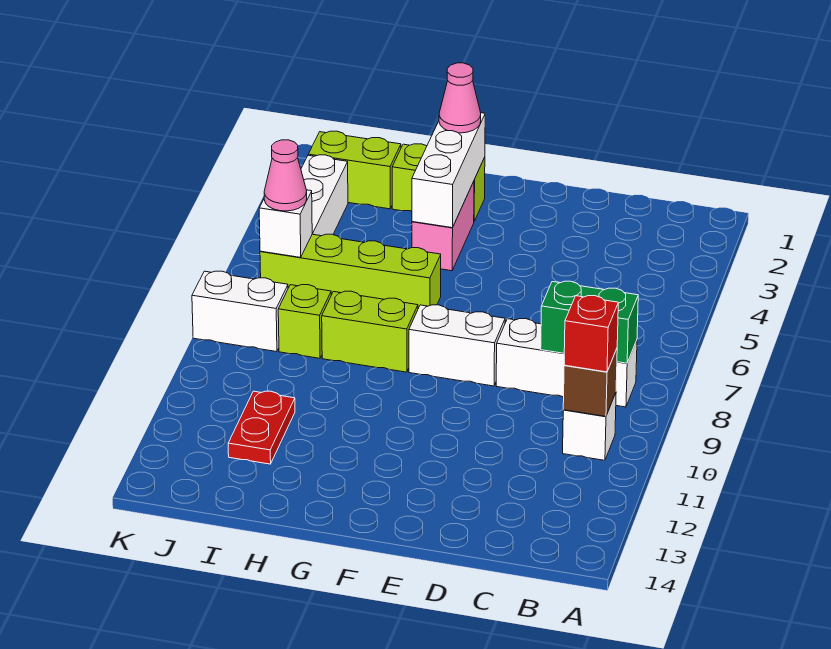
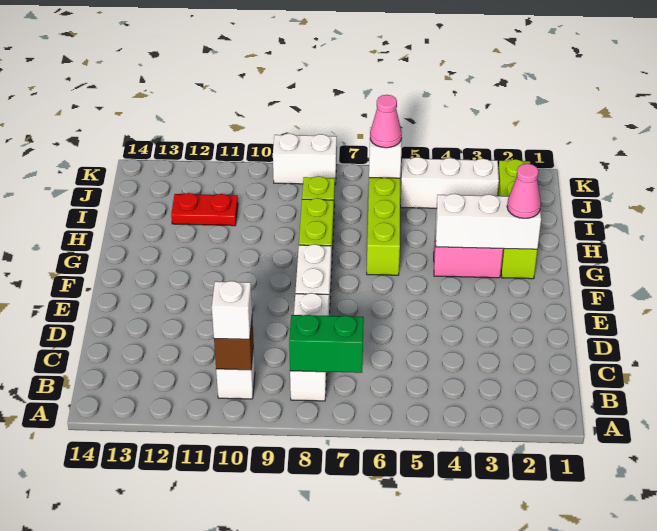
green brick B8:C8 level 2 -> green brick B7:B8 level 2
red brick B10 level 3 -> white brick B10 level 3
white brick J8:K8 level 1 -> white brick K8:K9 level 1

